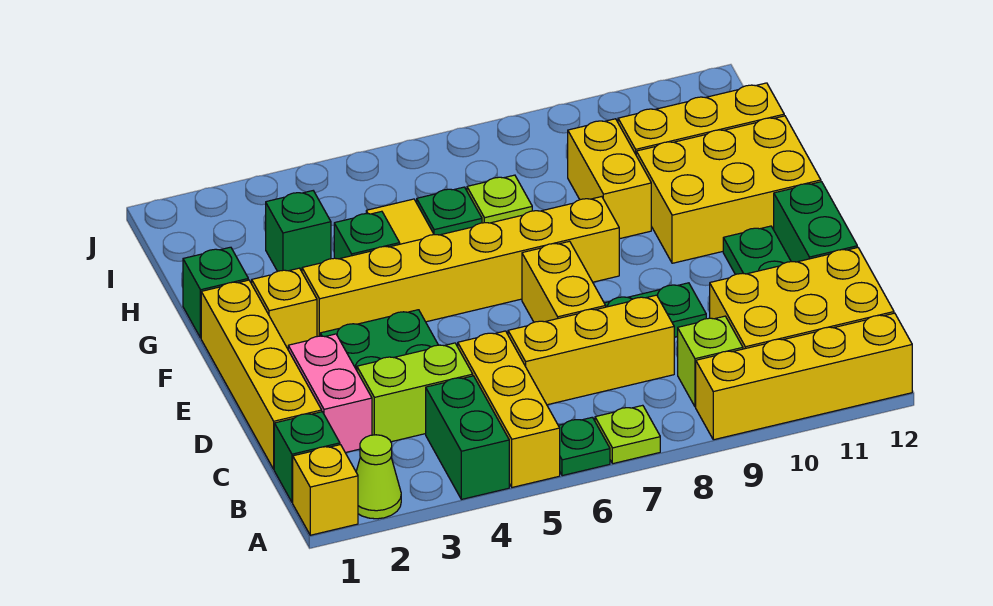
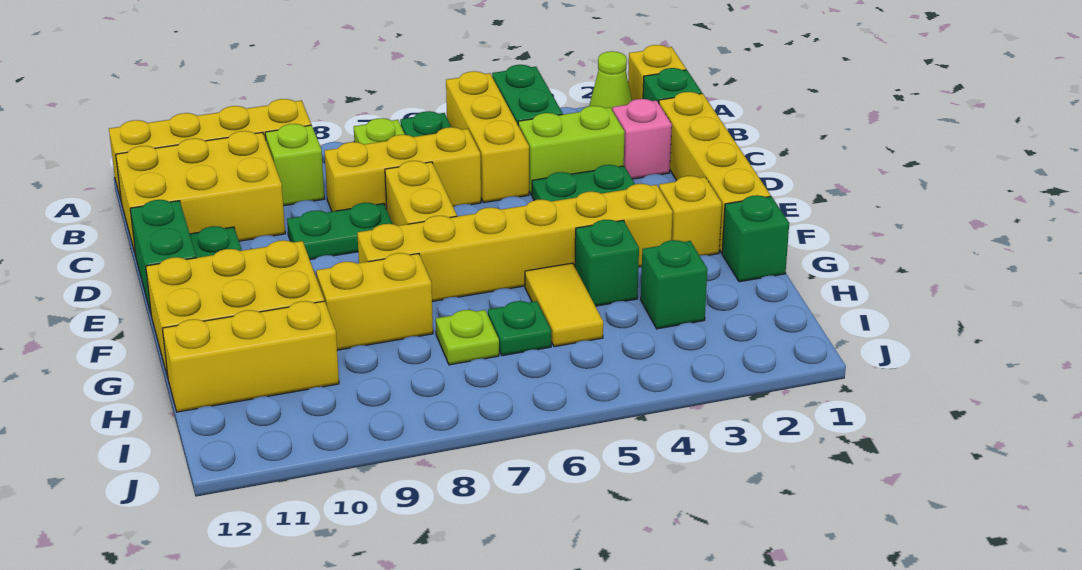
pink brick C2:D2 level 1 -> pink brick C2 level 1
yellow brick G9:H9 level 1 -> yellow brick G8:G9 level 1

